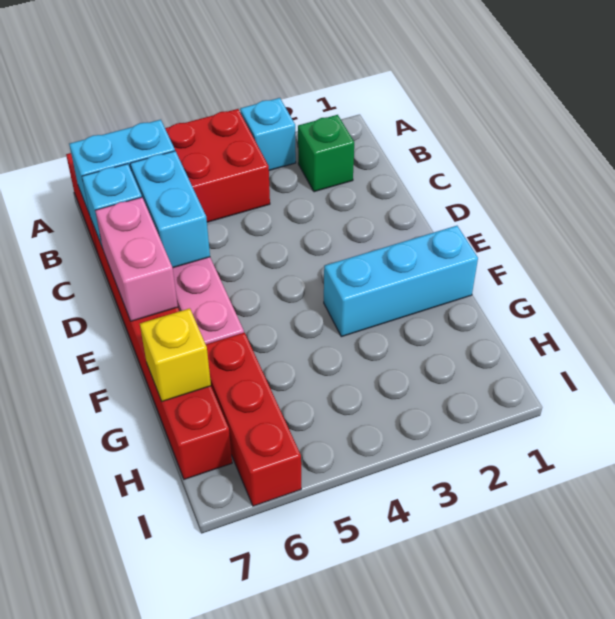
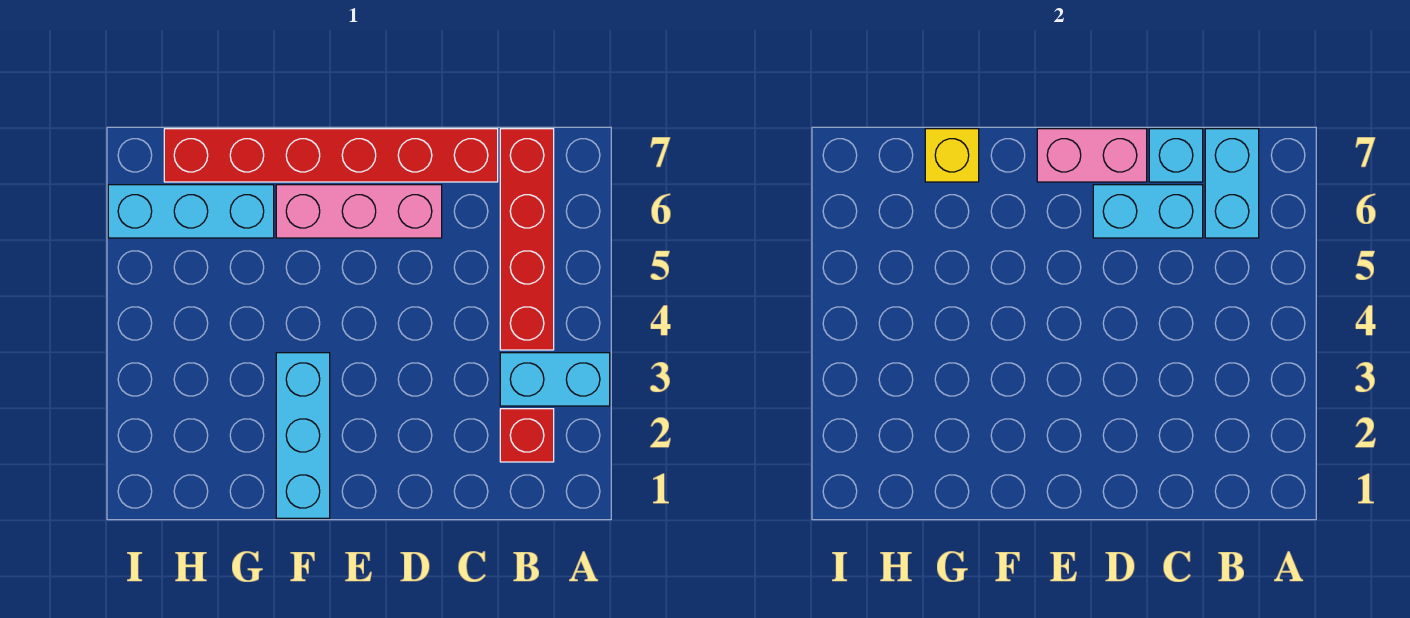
cyan brick A3 level 1 -> cyan brick A3:B3 level 1
red brick A4:B7 level 1 -> red brick B4:B7 level 1
green brick B2 level 1 -> red brick B2 level 1
red brick G6:I6 level 1 -> cyan brick G6:I6 level 1

